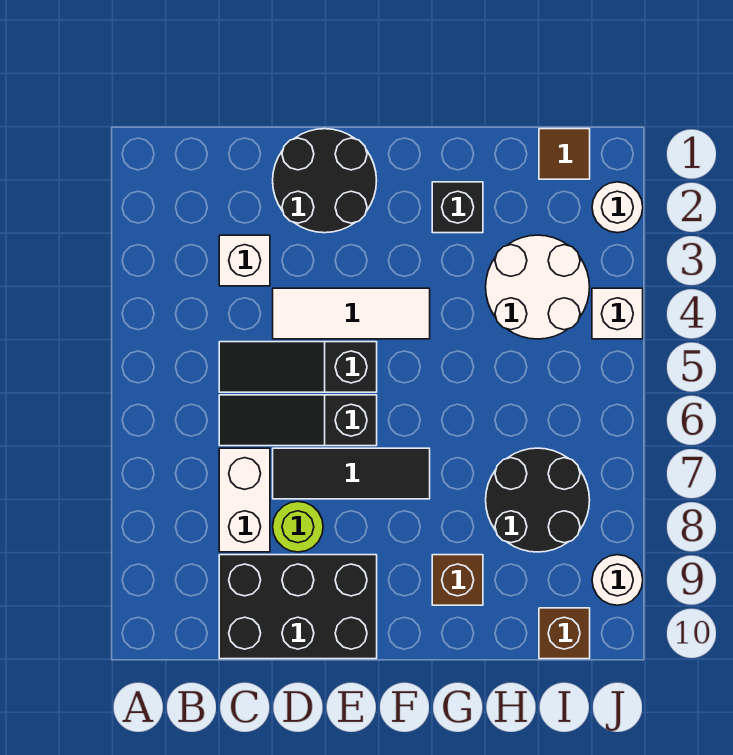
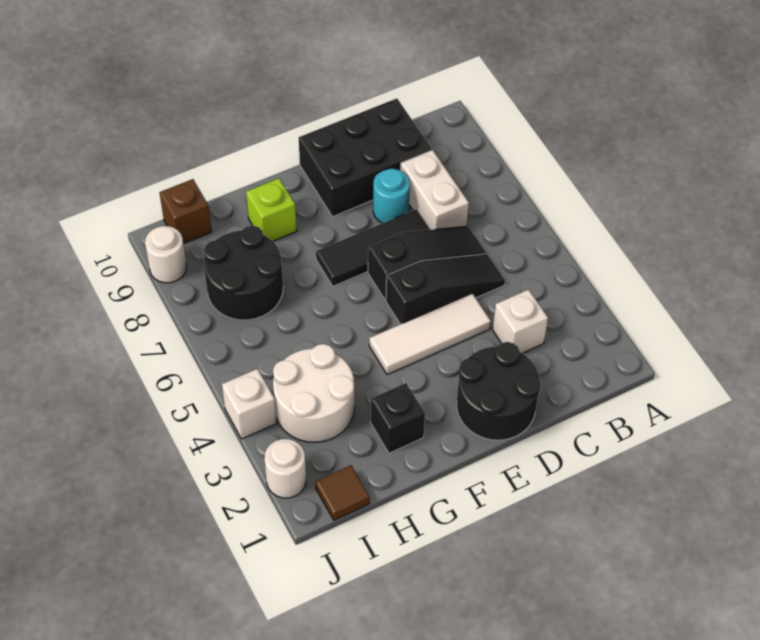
lime round brick D8 level 1 -> cyan round brick D8 level 1
brown brick G9 level 1 -> lime brick G9 level 1

